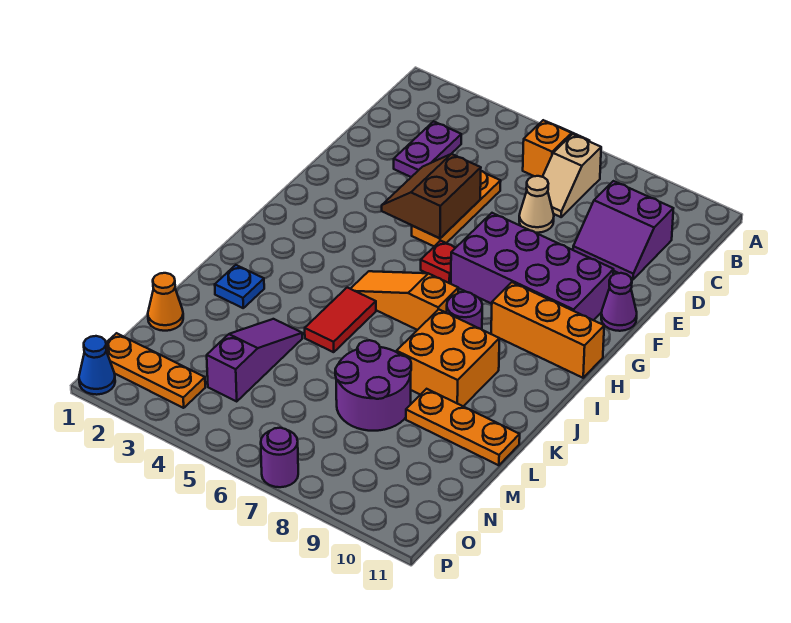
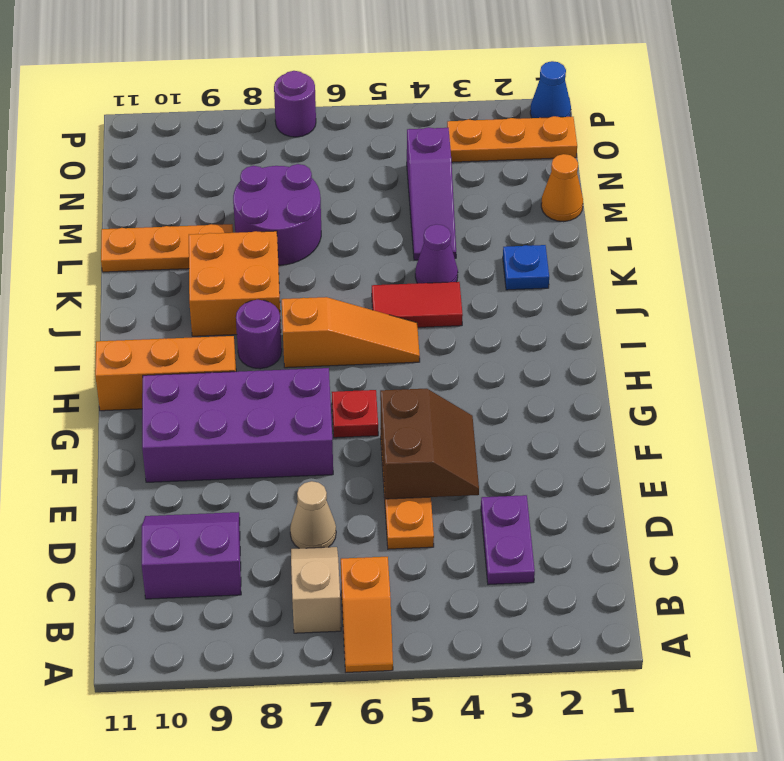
purple cone F11 level 1 -> purple cone K4 level 1
red tile J5:K5 level 1 -> red tile J4:J5 level 1

